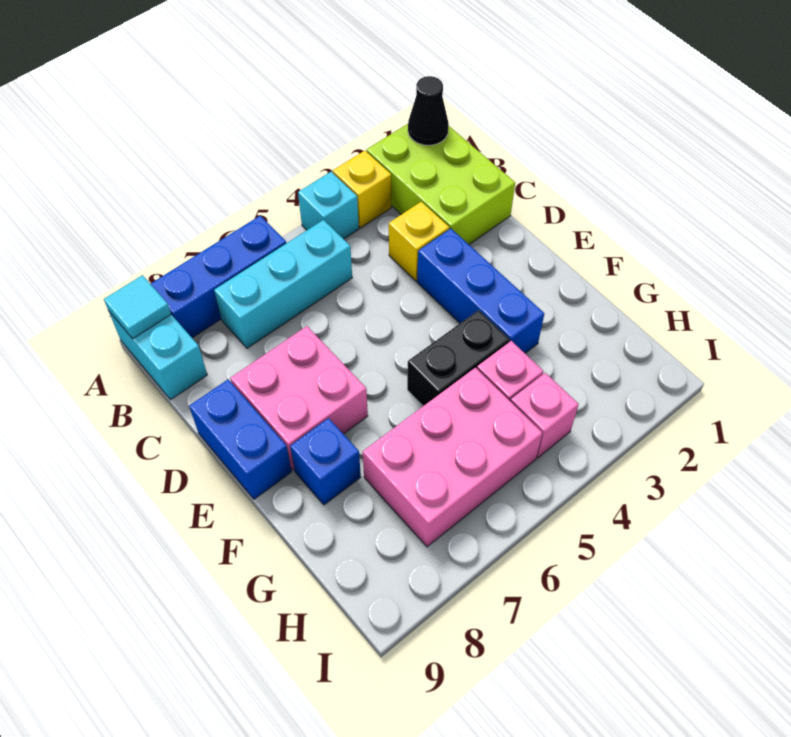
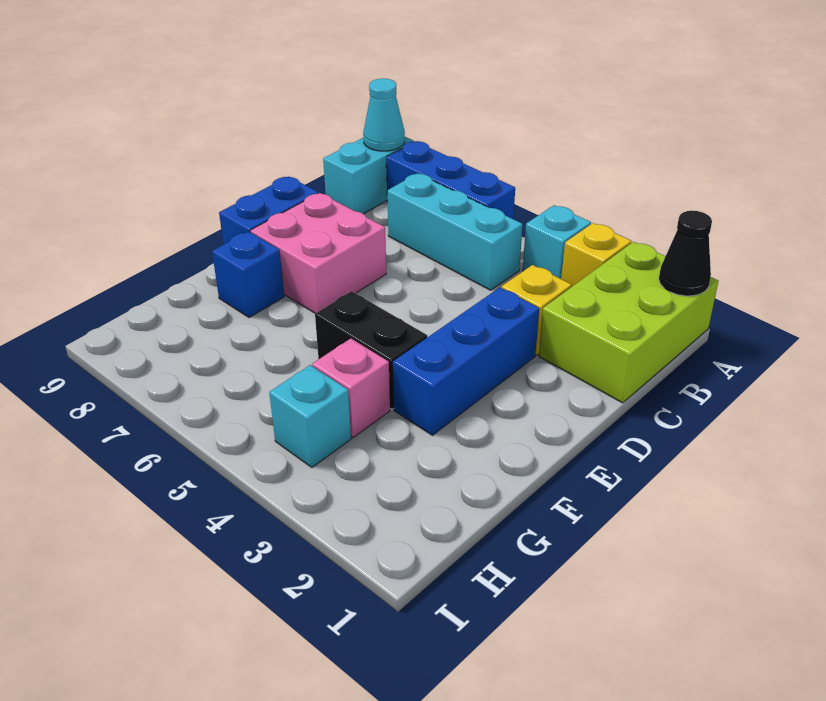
cyan tile A9 level 2 -> cyan cone A9 level 2
pink brick G5:H7 level 1 -> none
pink brick H4 level 1 -> cyan brick H4 level 1

